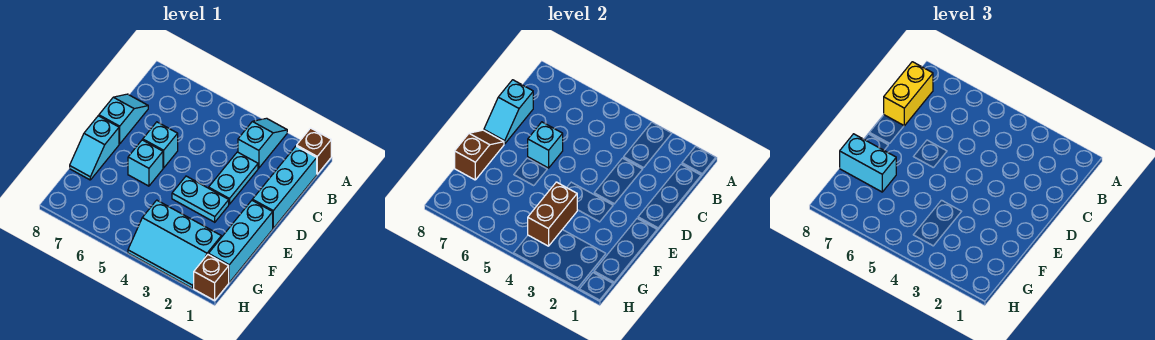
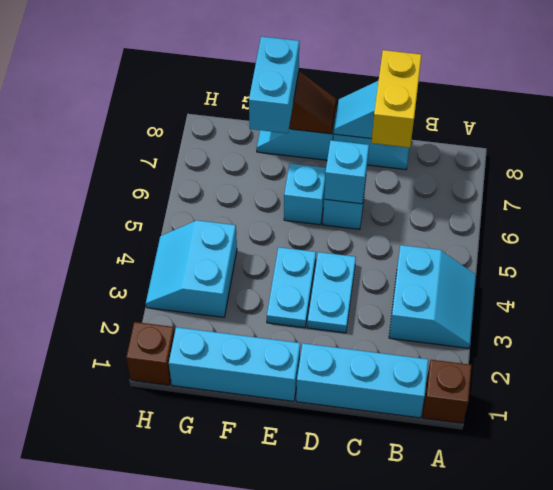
cyan slope A3:B3 level 1 top B -> cyan slope A3:B4 level 1 top B
yellow brick B8:C8 level 3 -> yellow brick C7:C8 level 3
cyan plate C3:D3 level 1 -> cyan plate D3:D4 level 1
brown brick F4:G4 level 2 -> none
cyan slope G2:H4 level 1 top G -> cyan slope G3:H4 level 1 top G

